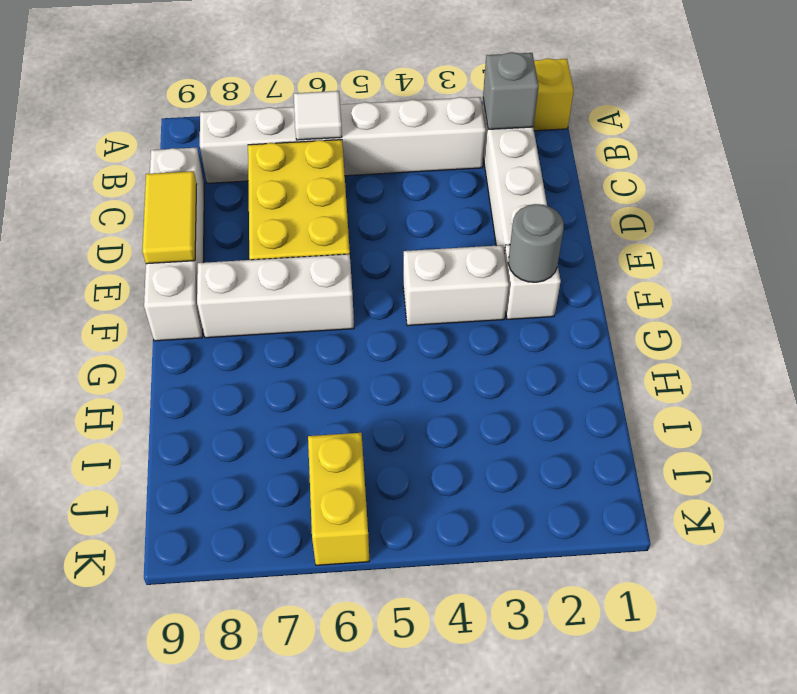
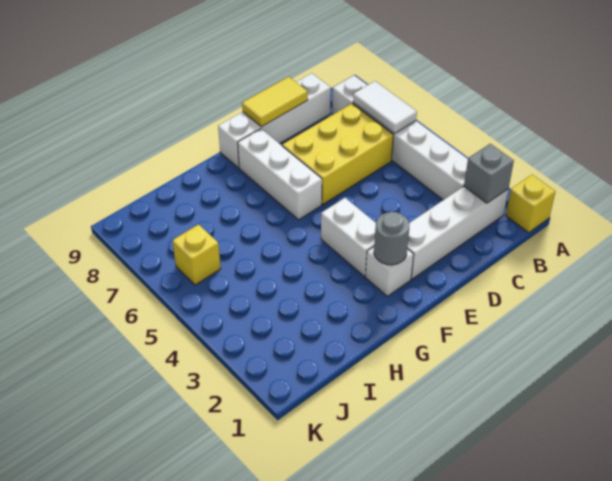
white tile B6 level 2 -> white tile B6:B7 level 2
yellow brick J6:K6 level 1 -> yellow brick J6 level 1

